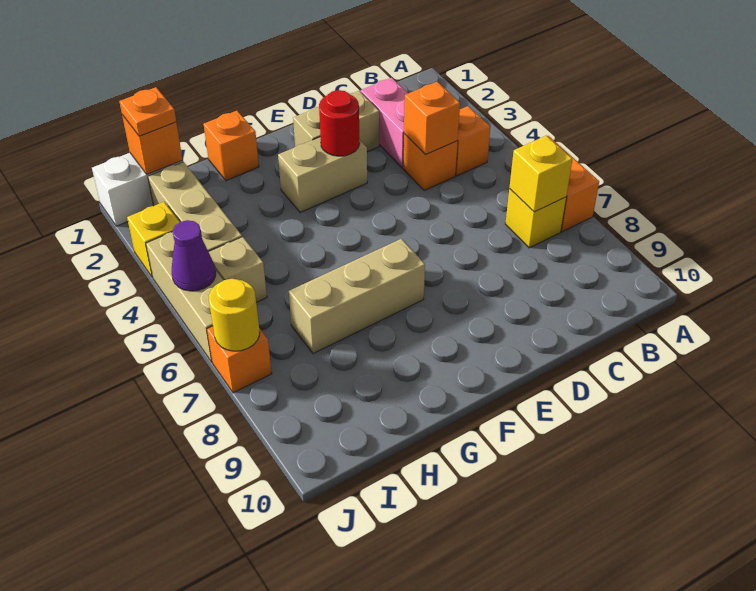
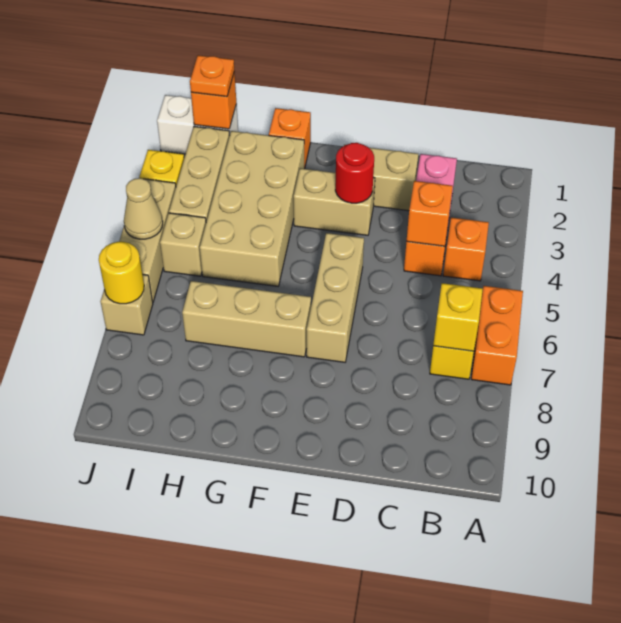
none -> tan brick E5:E7 level 1
none -> tan brick G2:H5 level 1
purple cone J5 level 2 -> tan cone J5 level 2
orange brick J7 level 1 -> tan brick J7 level 1

